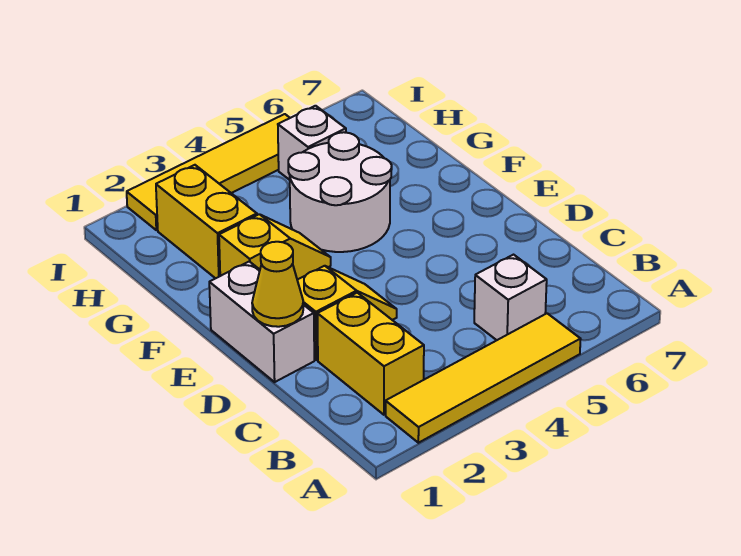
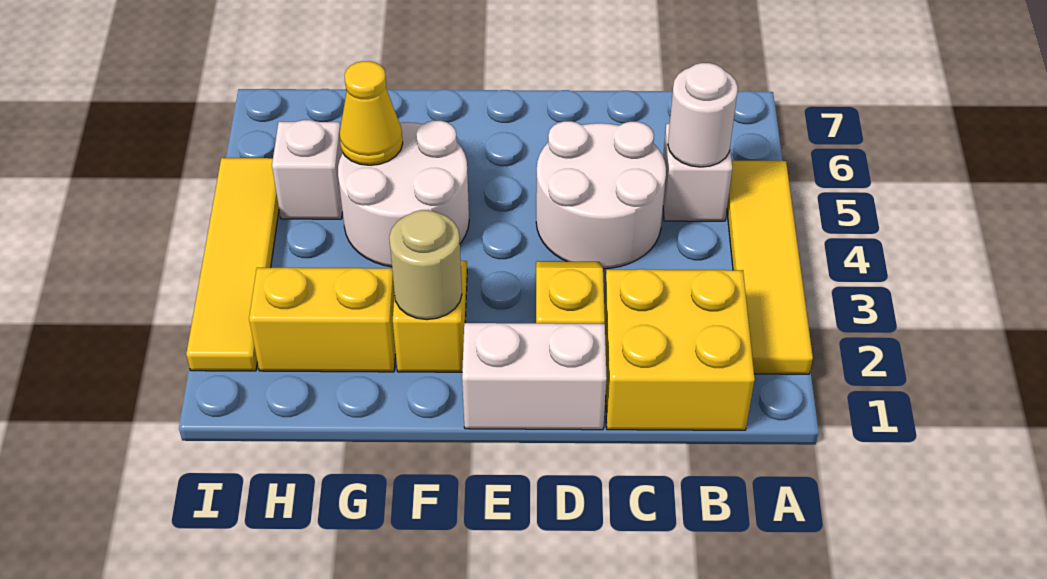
yellow brick B2:C2 level 1 -> yellow brick B1:C2 level 1
none -> white round brick B5 level 2
none -> white round brick C4:D5 level 1
yellow cone D1 level 2 -> yellow cone G5 level 2
none -> tan round brick F2 level 2

